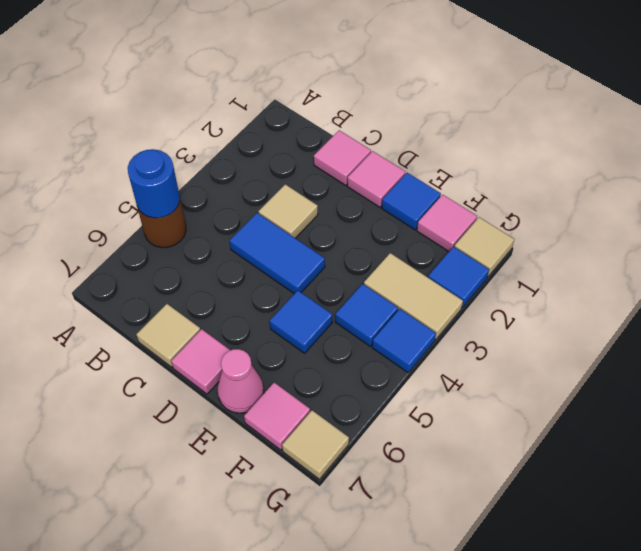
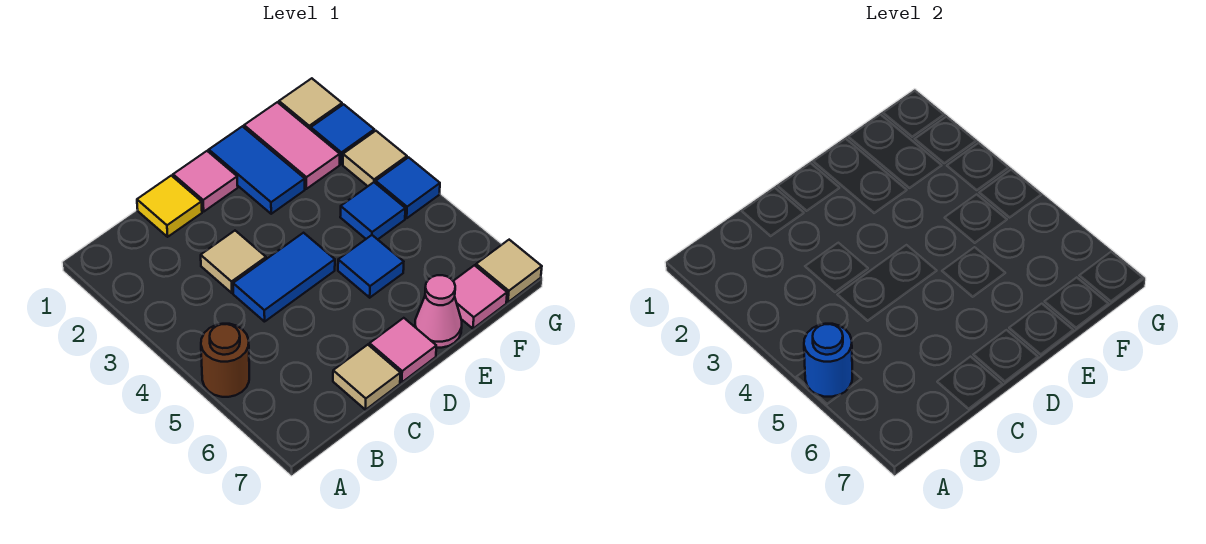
pink tile C1 level 1 -> yellow tile C1 level 1
blue tile E1 level 1 -> blue tile E1:E2 level 1
pink tile F1 level 1 -> pink tile F1:F2 level 1
tan tile F3:G3 level 1 -> tan tile G3 level 1

